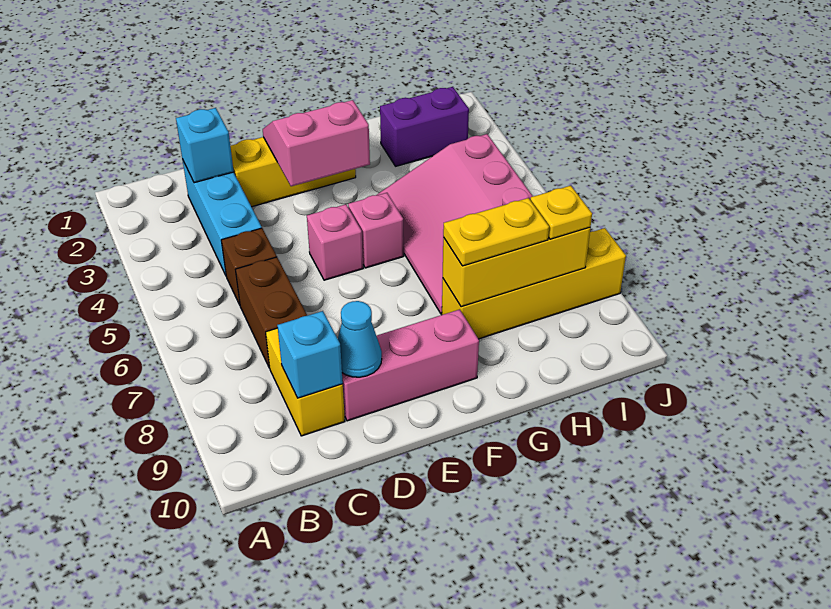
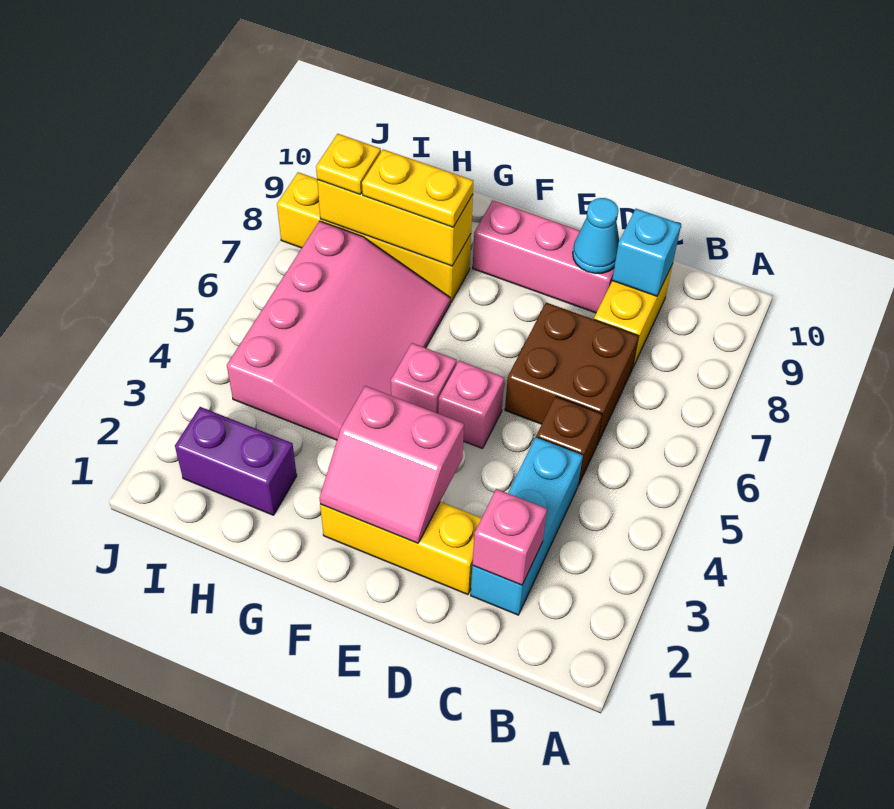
cyan brick C2 level 2 -> pink brick C2 level 2
brown brick C6:C7 level 1 -> brown brick C6:D7 level 1

